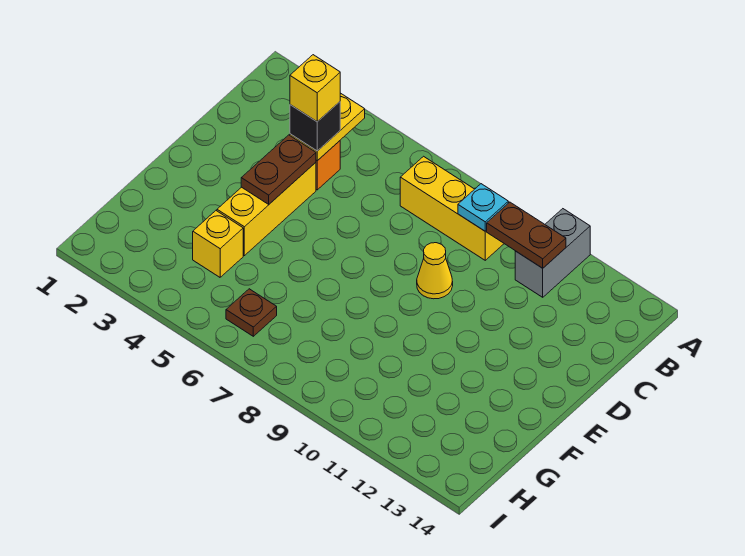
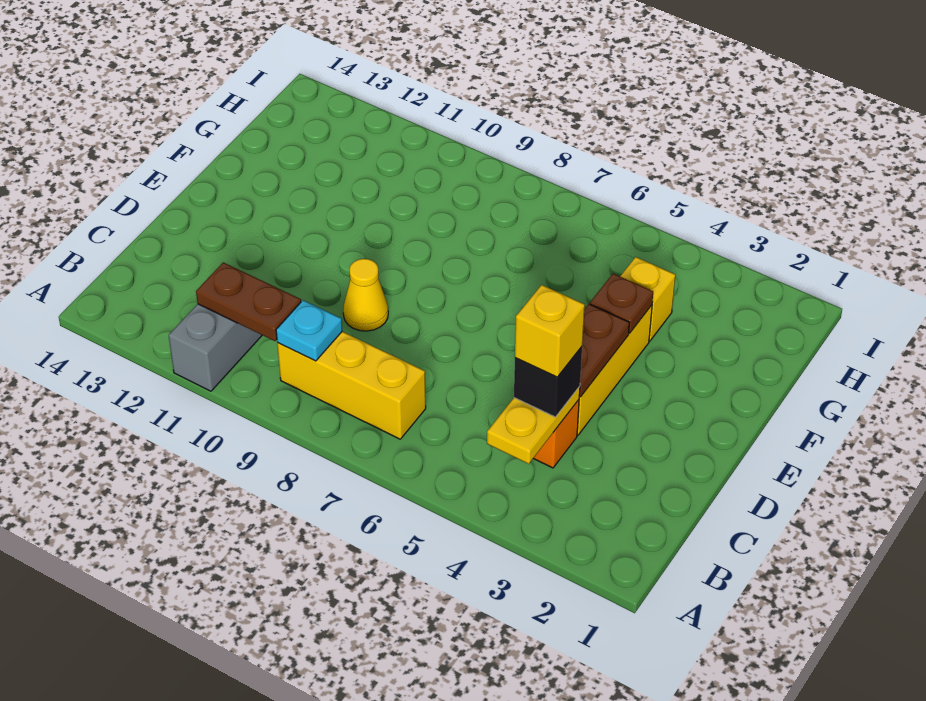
brown plate H6 level 1 -> brown plate F4 level 2

